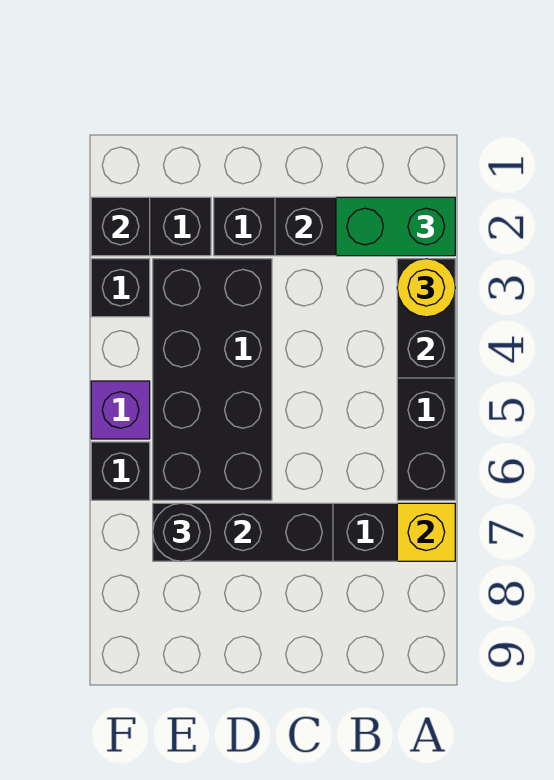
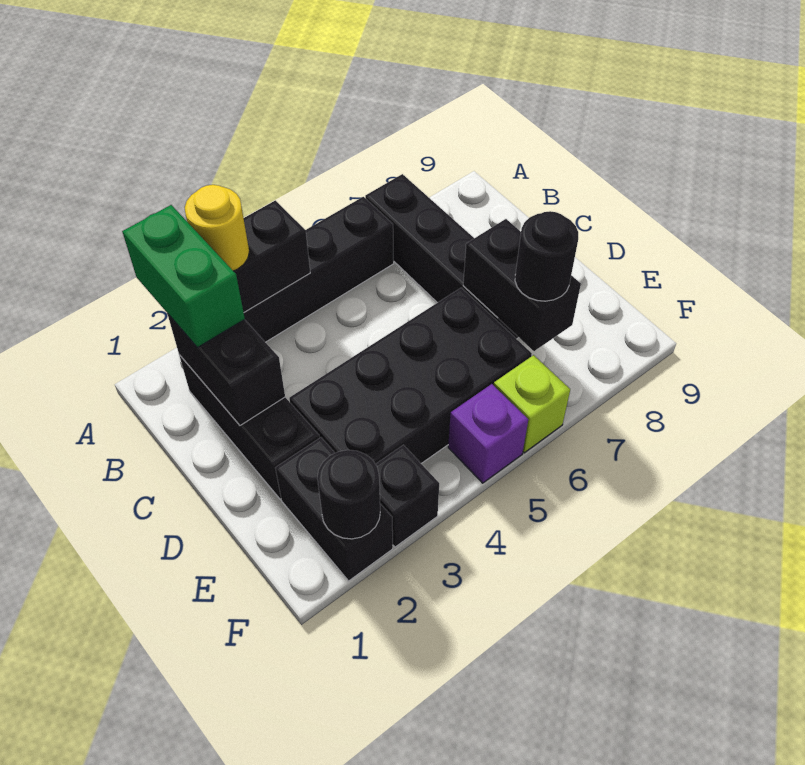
yellow brick A7 level 2 -> none
black brick C7:E7 level 2 -> black brick D7:E7 level 2
black brick F2 level 2 -> black round brick F2 level 2
black brick F6 level 1 -> lime brick F6 level 1

